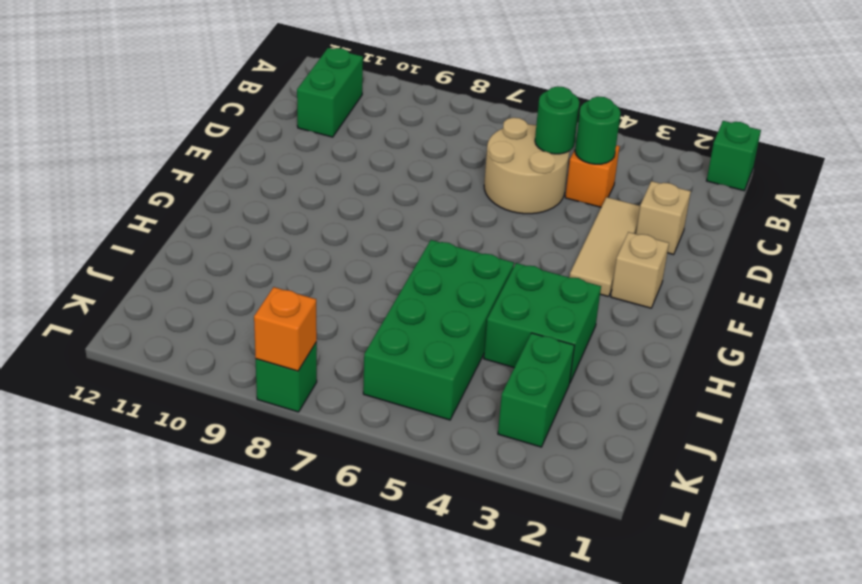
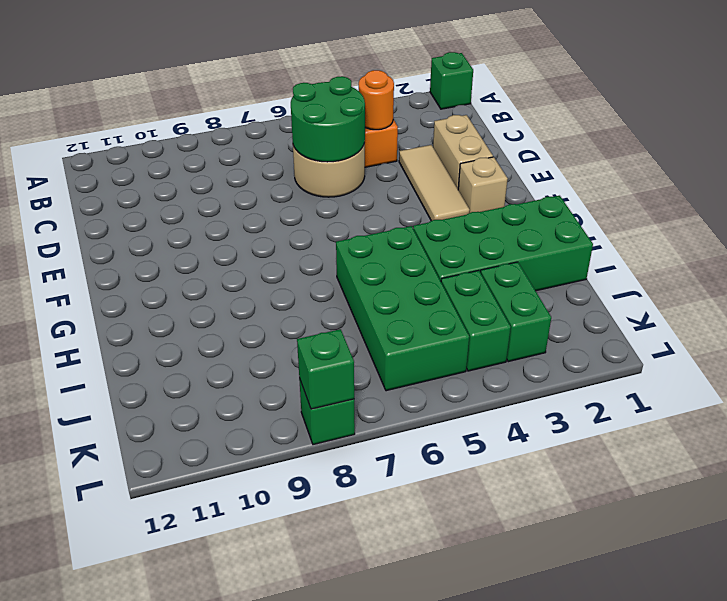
green brick B11:C11 level 1 -> green brick J4:K4 level 1
green round brick C4 level 2 -> orange round brick C4 level 2
green round brick C5 level 2 -> green round brick C5:D6 level 2
tan brick D2 level 1 -> tan brick D2:E2 level 1
green brick H3:I4 level 1 -> green brick H1:I4 level 1
orange brick L8 level 2 -> green brick L8 level 2

